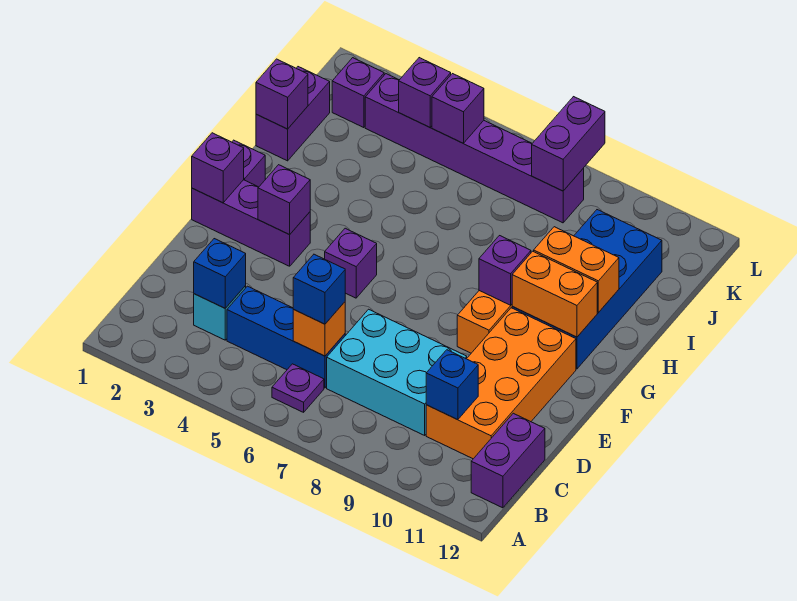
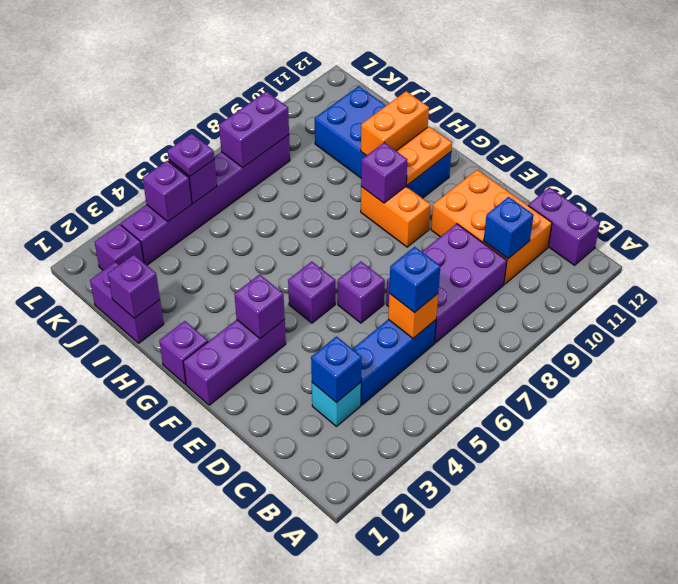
purple plate B6 level 1 -> purple plate K5 level 3
cyan brick C7:D9 level 1 -> purple brick C7:D9 level 1
orange brick C10:F11 level 1 -> orange brick C10:E11 level 1
purple brick F1 level 2 -> purple brick E6 level 1
orange brick G10:G11 level 2 -> orange plate G10:G11 level 2
purple brick K8:L8 level 2 -> purple brick K7:K8 level 2

